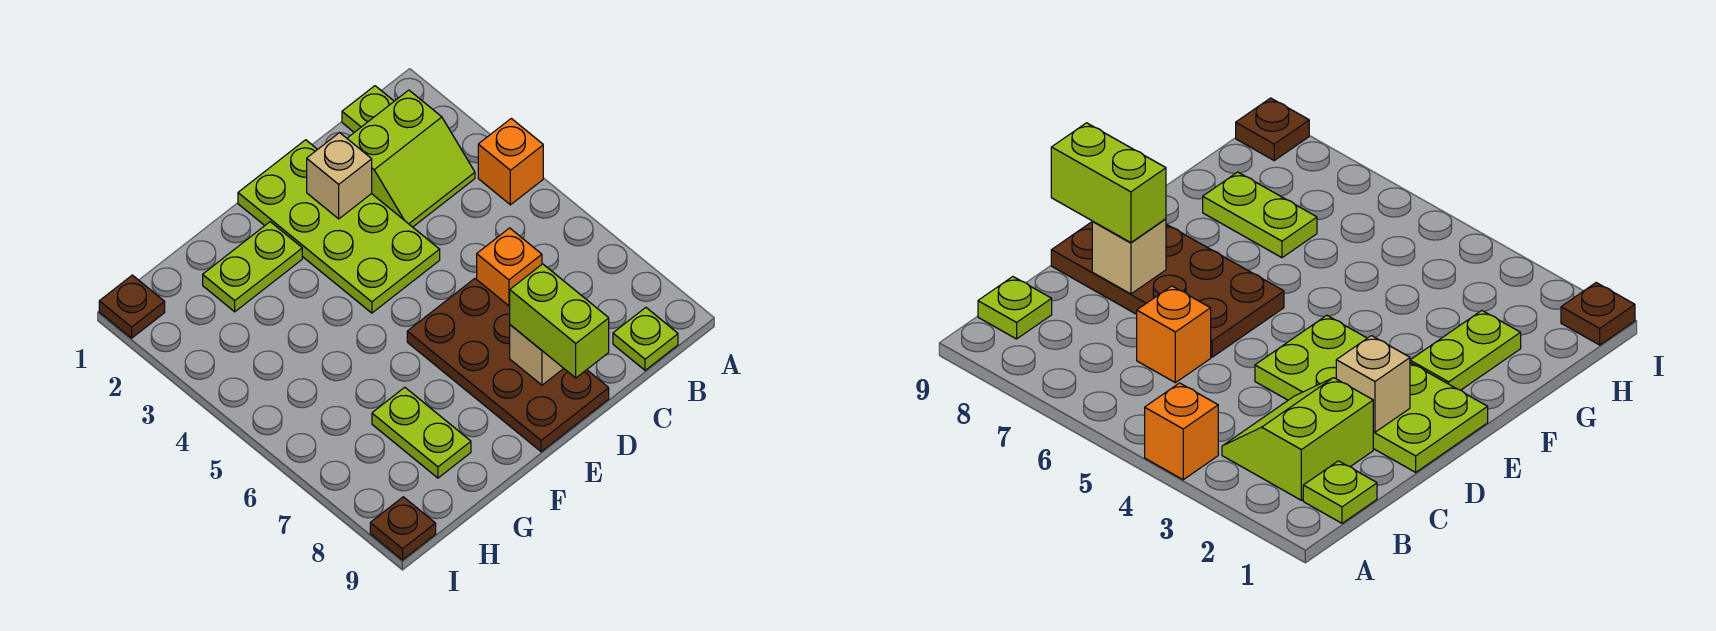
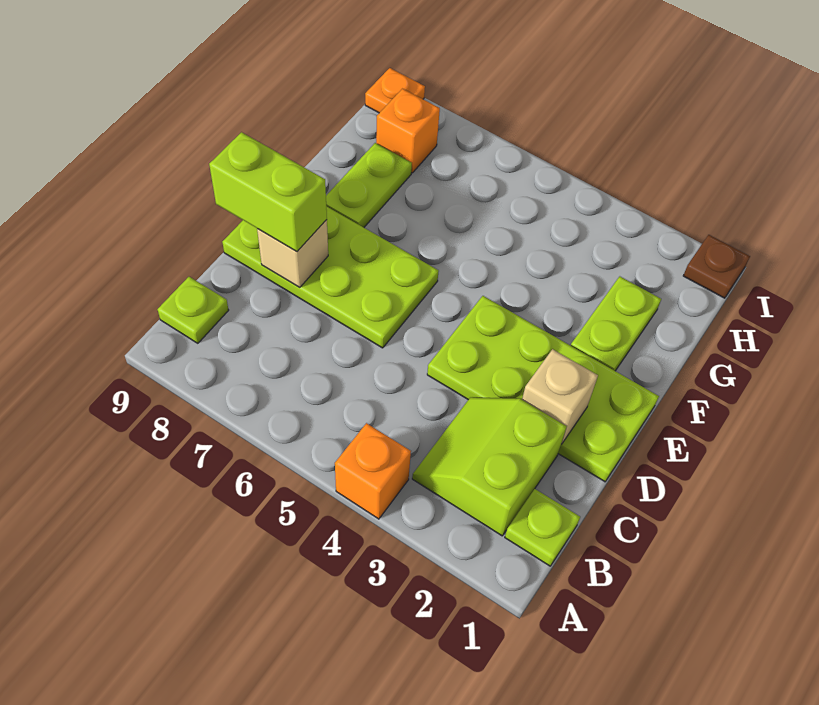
orange brick C6 level 1 -> orange brick H8 level 1
brown plate D6:E9 level 1 -> lime plate D6:E9 level 1
lime plate G7:G8 level 1 -> lime plate F8:G8 level 1
brown plate I9 level 1 -> orange plate I9 level 1

